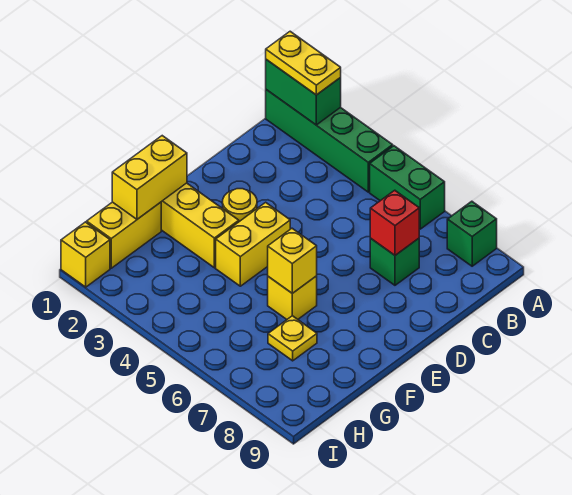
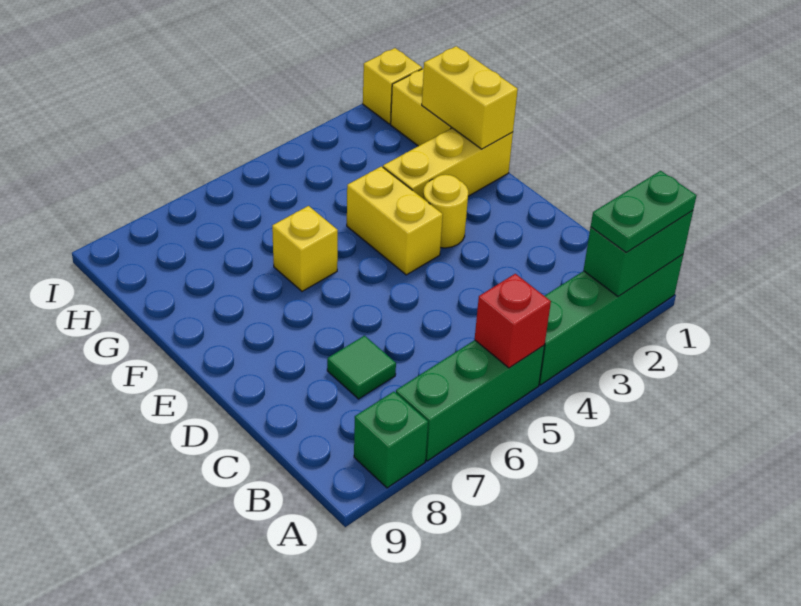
yellow plate A1:A2 level 3 -> green plate A1:A2 level 3
green brick A5:A6 level 1 -> green brick A5:A7 level 1
green brick C7 level 1 -> green tile C7 level 1
red brick C7 level 2 -> red brick A5 level 2
yellow brick F6 level 2 -> none
yellow plate G7 level 1 -> none

